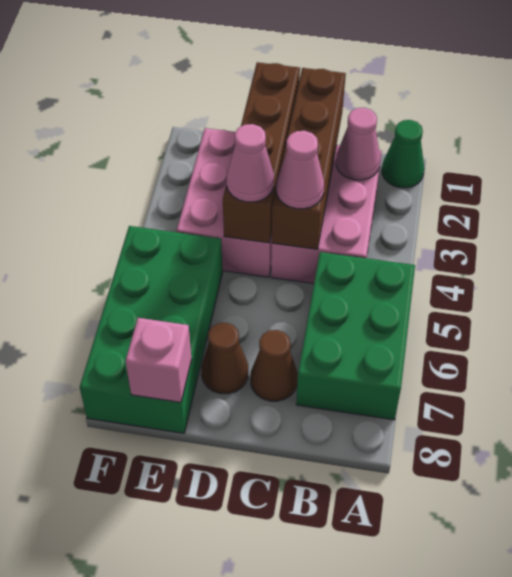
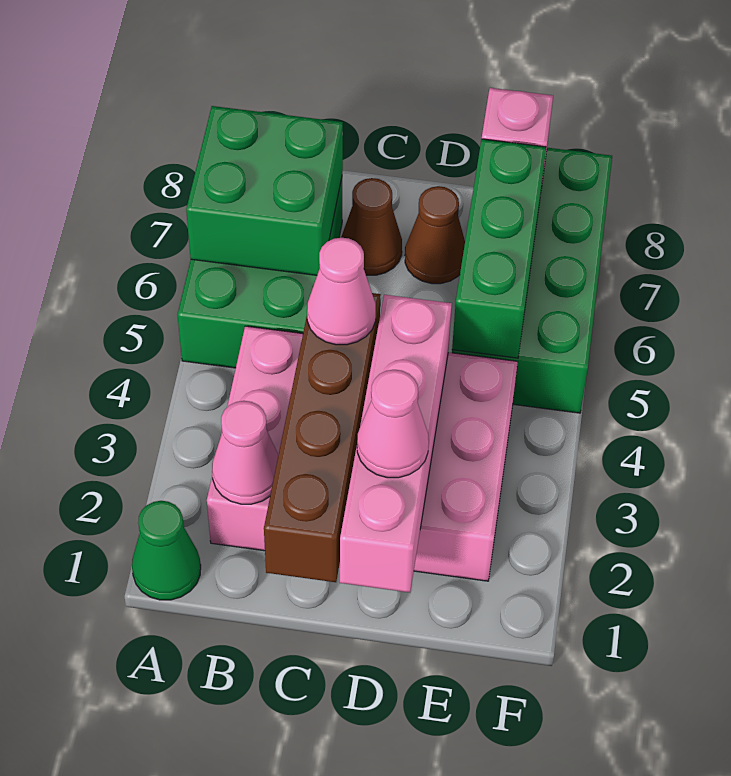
none -> green brick A6:B7 level 2
brown brick D1:D4 level 2 -> pink brick D1:D4 level 2
pink cone D4 level 3 -> pink cone D2 level 3
none -> green brick E5:E7 level 2

